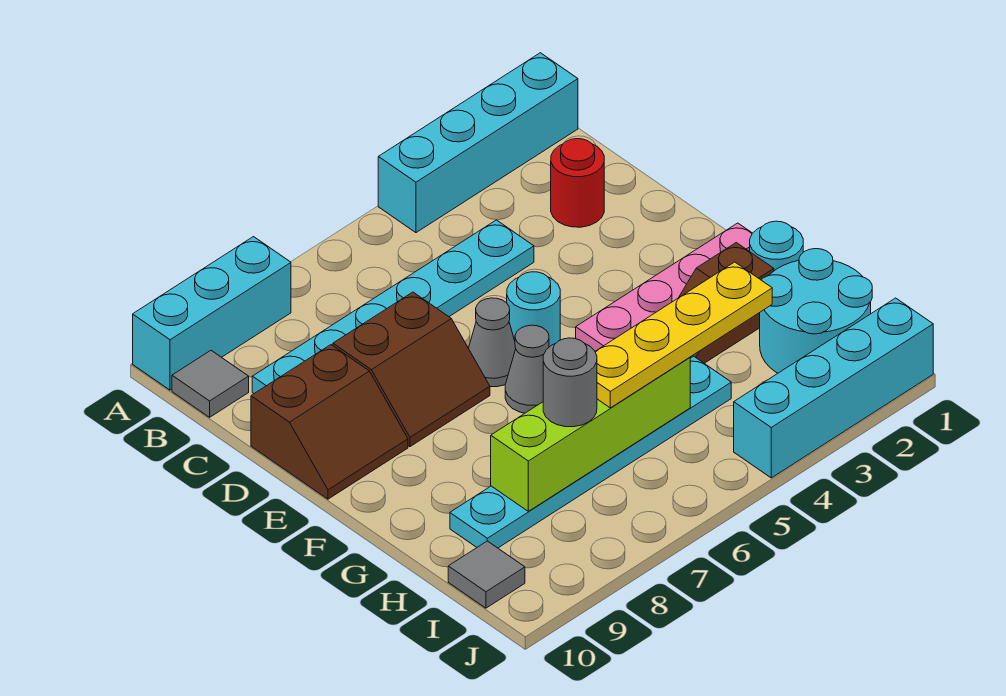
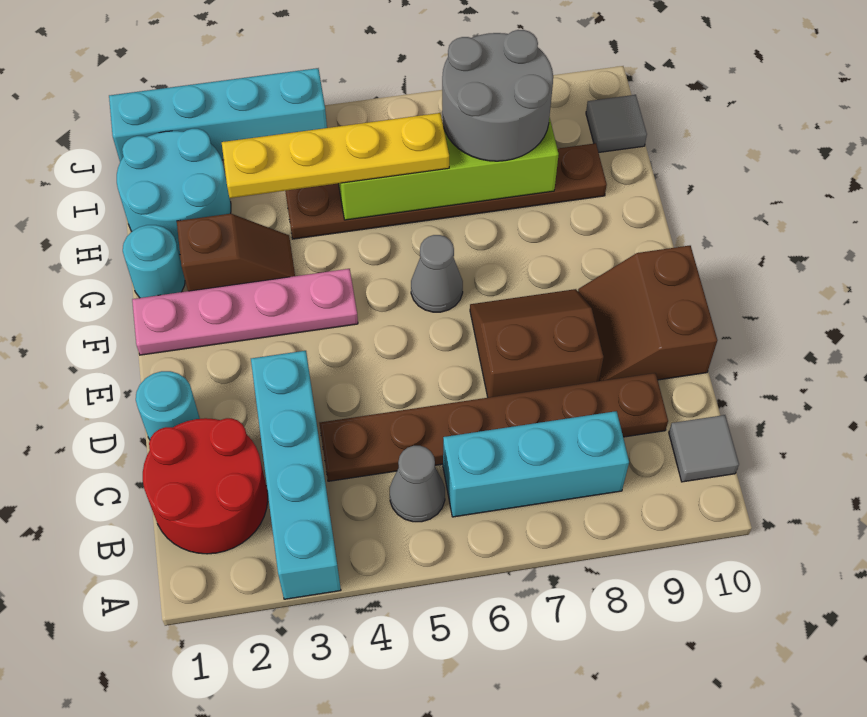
cyan brick A1:A4 level 1 -> cyan brick A3:D3 level 1
cyan brick A8:A10 level 1 -> cyan brick B6:B8 level 1
red round brick C2 level 1 -> red round brick B1:C2 level 1
cyan plate C4:C9 level 1 -> brown plate C4:C9 level 1
brown slope D9:E10 level 1 top D -> brown slope D9:E10 level 1 top 10
cyan round brick E5 level 1 -> cyan round brick D1 level 1
grey cone E6 level 1 -> grey cone B5 level 1
cyan plate H4:H9 level 1 -> brown plate H4:H9 level 1
grey round brick H7 level 3 -> grey round brick H7:I8 level 3

